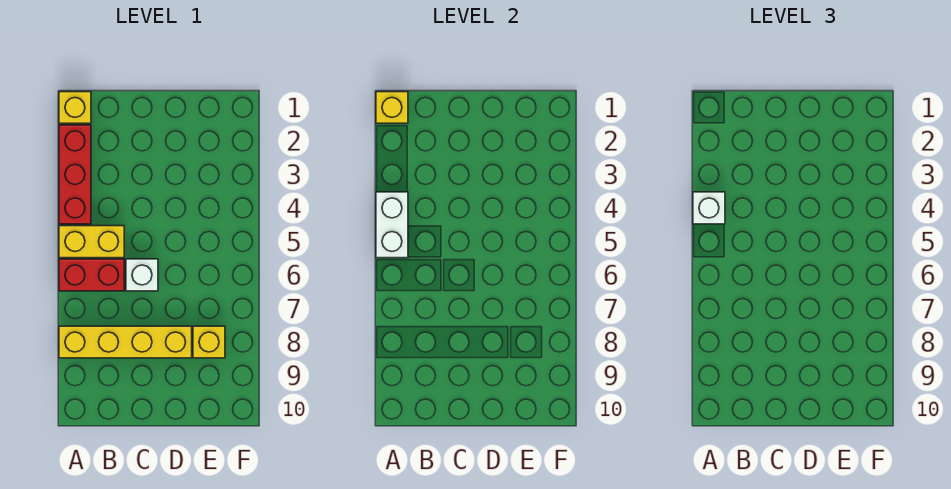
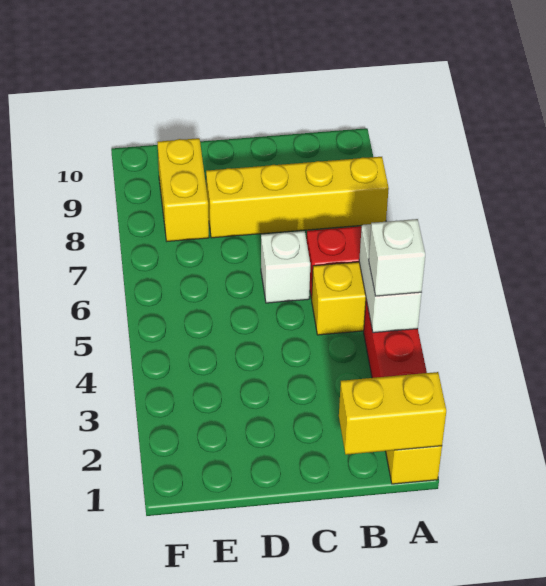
yellow brick A1 level 2 -> yellow brick A1:B1 level 2
yellow brick E8 level 1 -> yellow brick E8:E9 level 1

